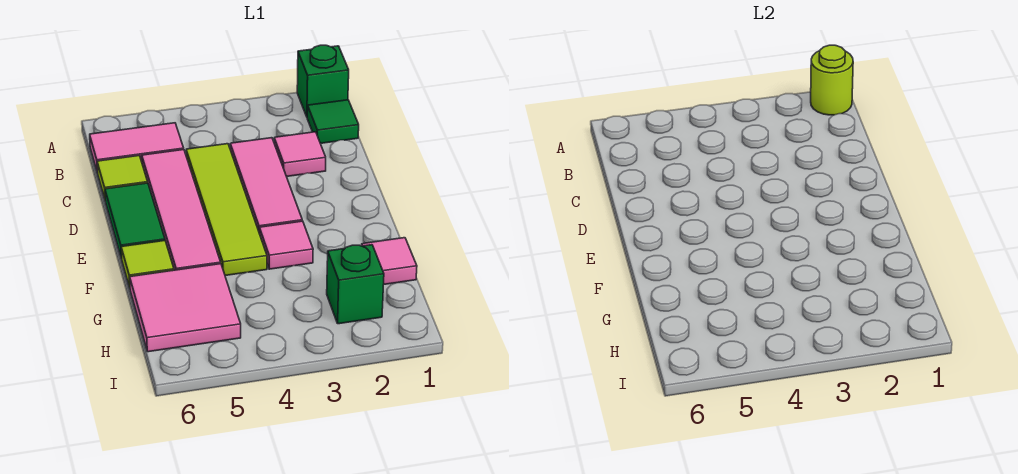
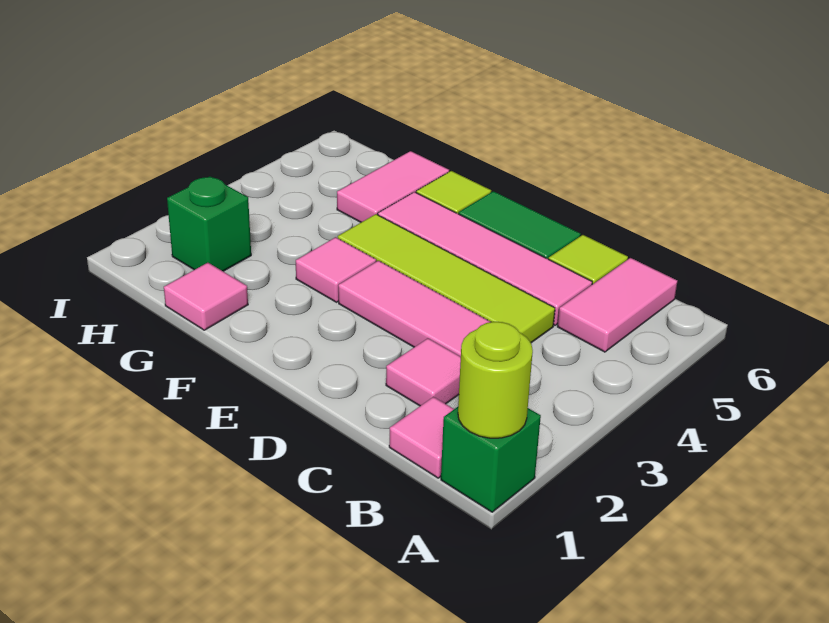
green tile B1 level 1 -> pink tile B1 level 1
pink tile G5:H6 level 1 -> pink tile G5:G6 level 1

